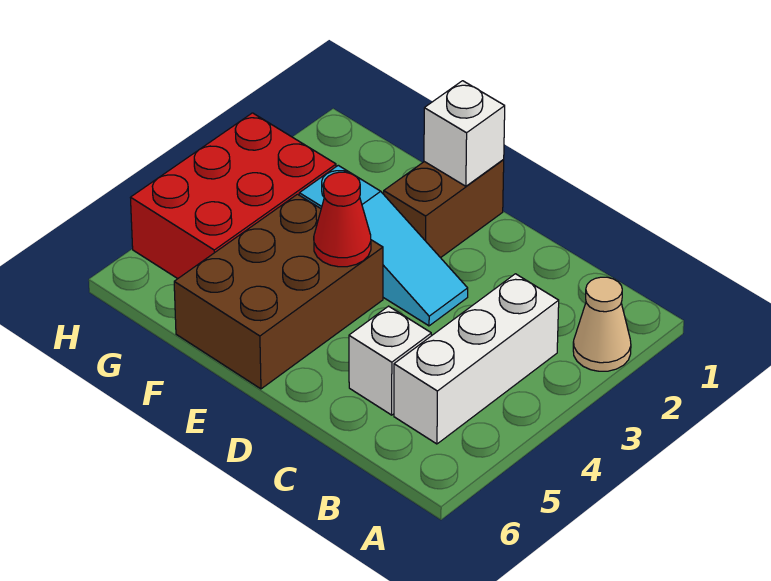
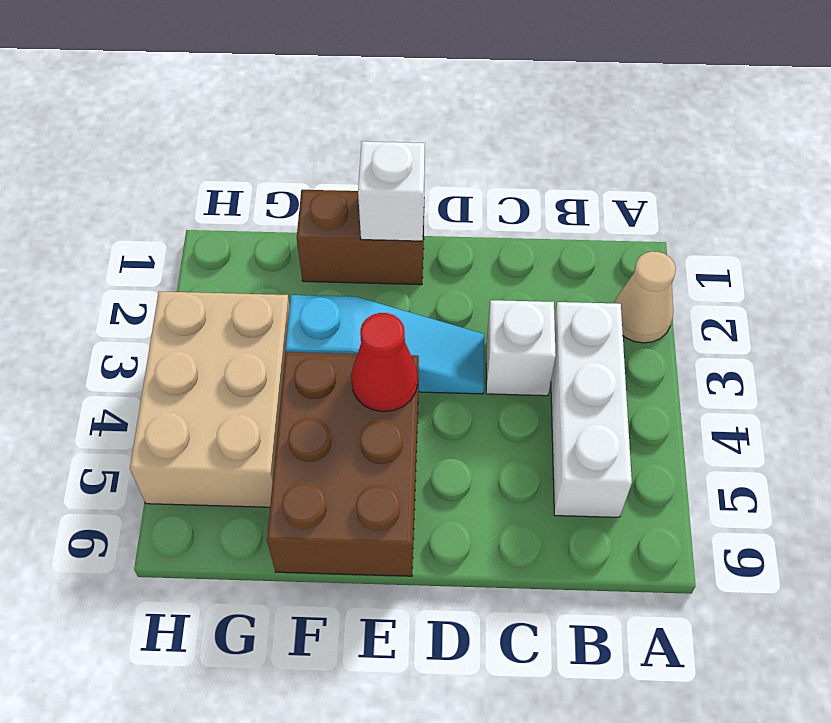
white brick C5 level 1 -> white brick C3 level 1
brown brick E1:E2 level 1 -> brown brick E1:F1 level 1
red brick G3:H5 level 1 -> tan brick G3:H5 level 1

